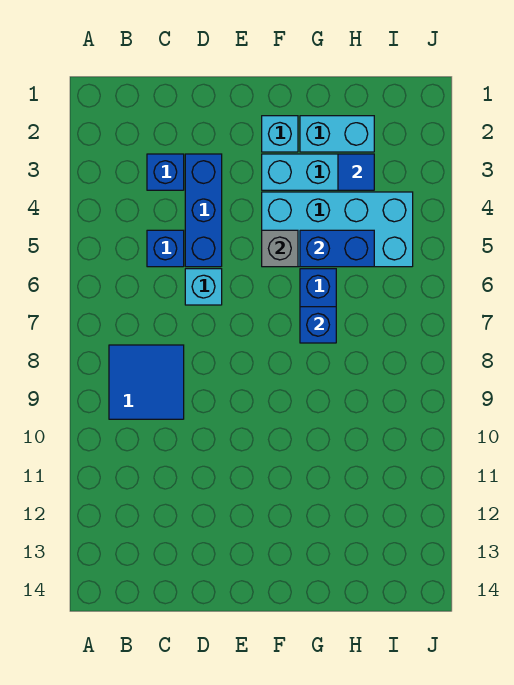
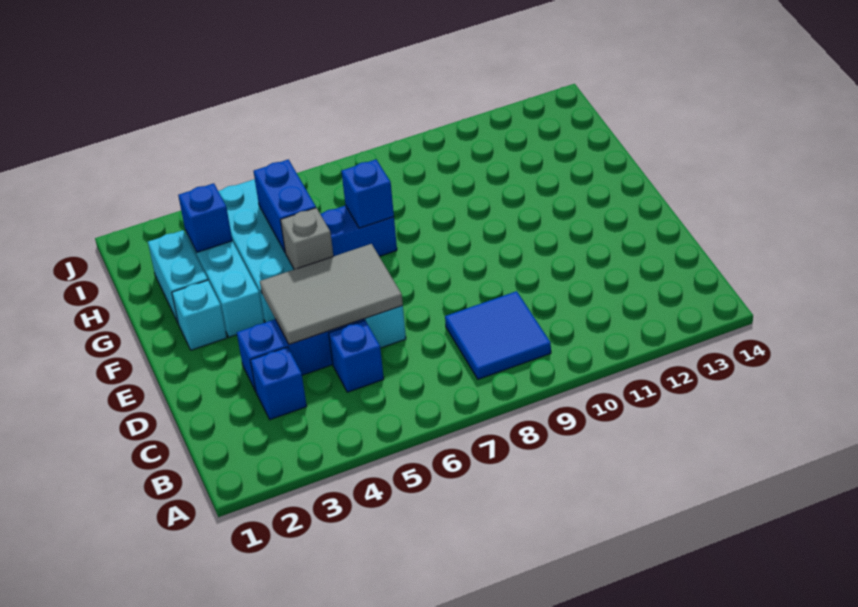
none -> grey tile D4:E6 level 2
blue tile H3 level 2 -> blue brick H3 level 2

